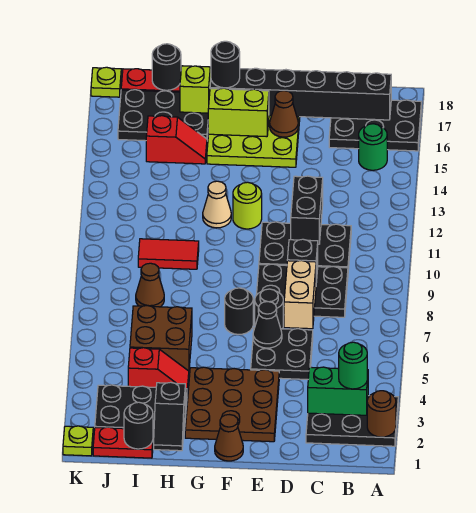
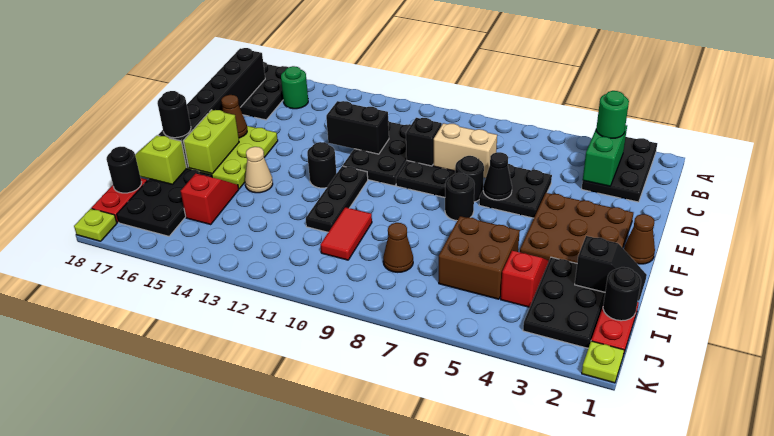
brown round brick A2 level 2 -> none
none -> black plate F11:H11 level 1
lime round brick F12 level 1 -> black round brick F12 level 1
tan cone G12 level 1 -> tan cone G14 level 1

